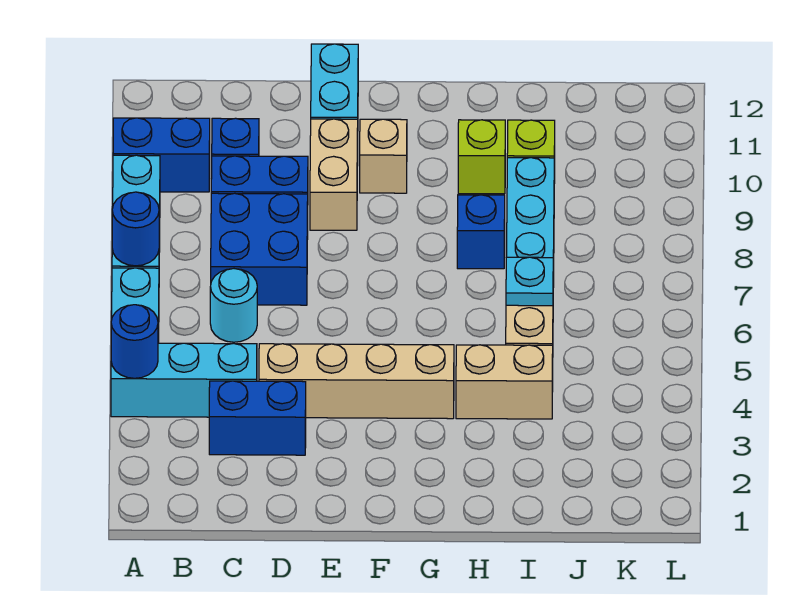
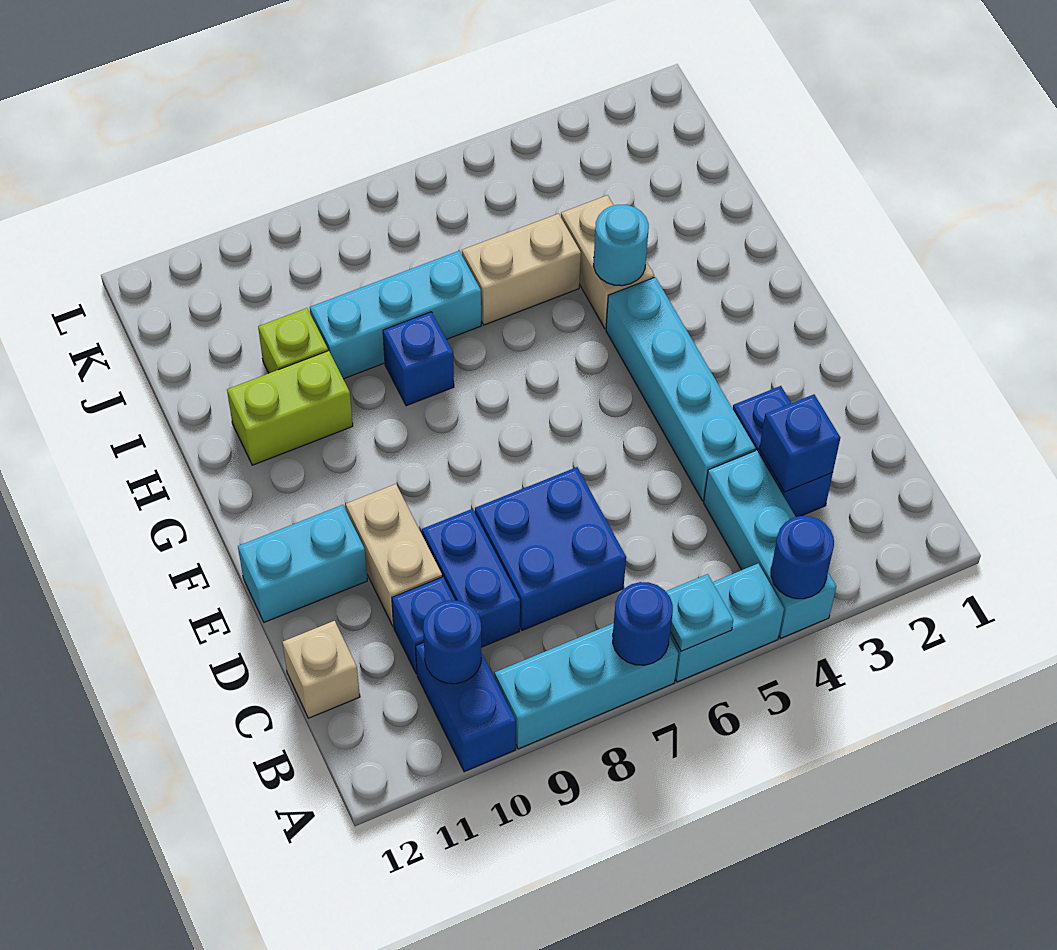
none -> blue round brick B10 level 2
none -> blue brick C3 level 2
cyan round brick C6 level 1 -> cyan round brick H4 level 2
tan brick D4:G4 level 1 -> cyan brick D4:G4 level 1
tan brick E9:E10 level 1 -> tan brick D10:E10 level 1
tan brick F10 level 1 -> tan brick C12 level 1
lime brick H10 level 1 -> lime brick H10:H11 level 1
cyan plate I6 level 2 -> cyan plate A6 level 2

